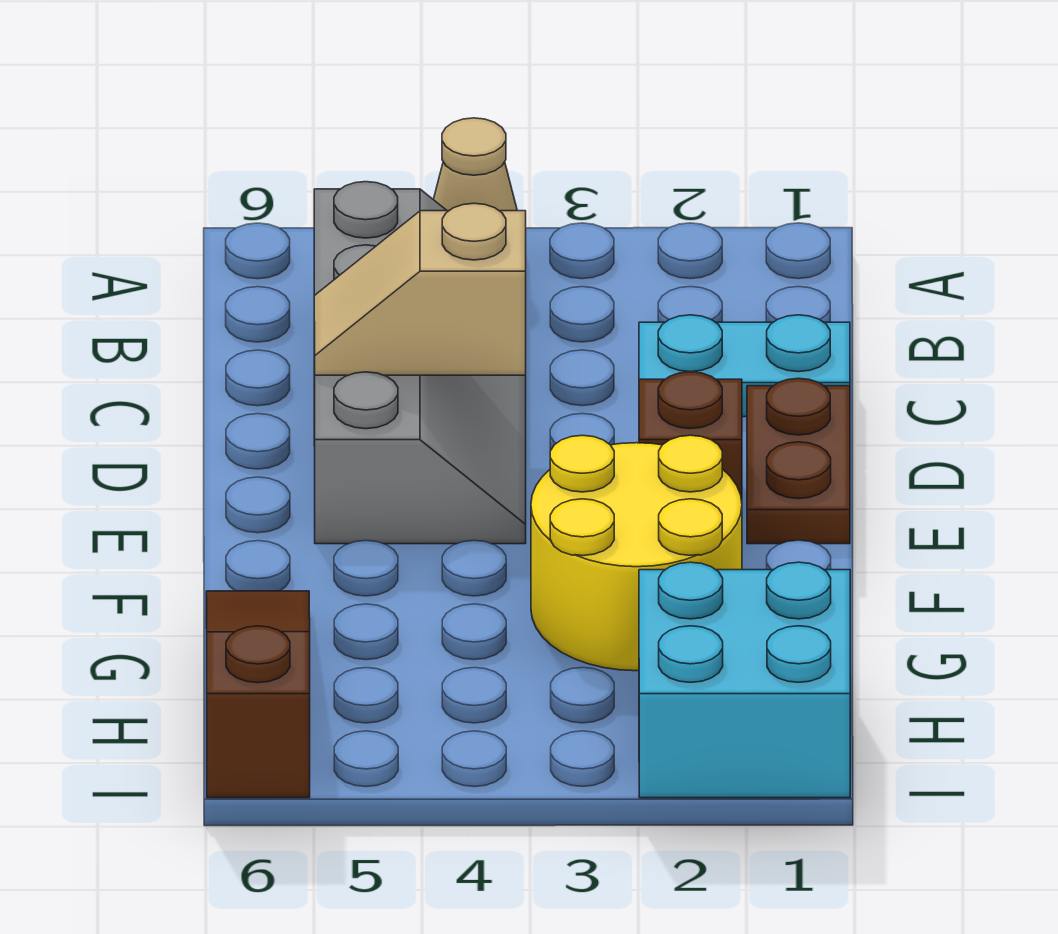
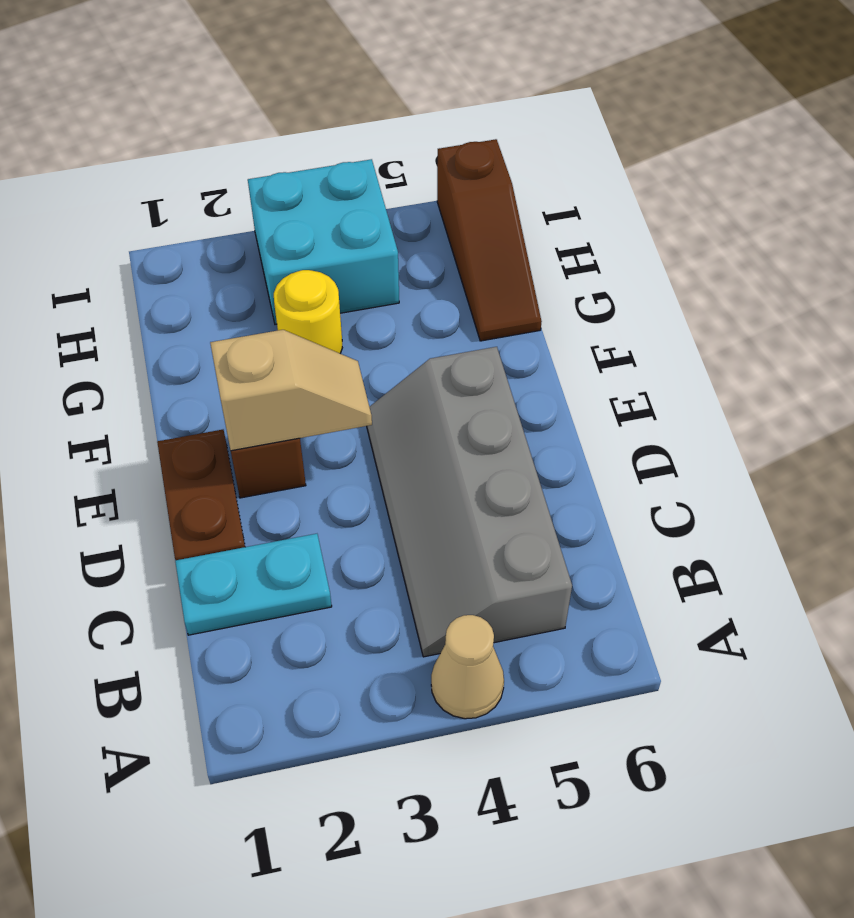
tan slope D4:D5 level 2 top 4 -> tan slope E2:E3 level 2 top 2
yellow round brick F2:G3 level 1 -> yellow round brick G3 level 1
cyan brick H1:I2 level 1 -> cyan brick H3:I4 level 1

